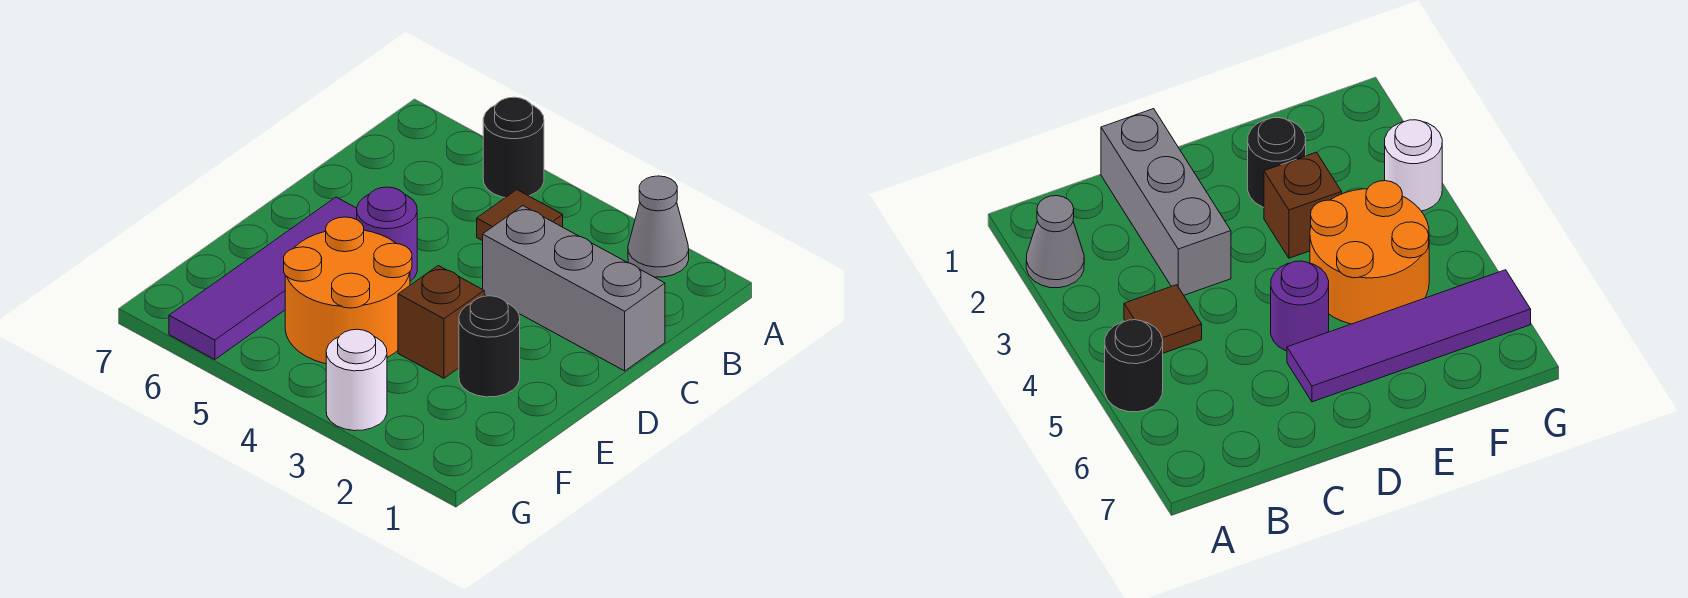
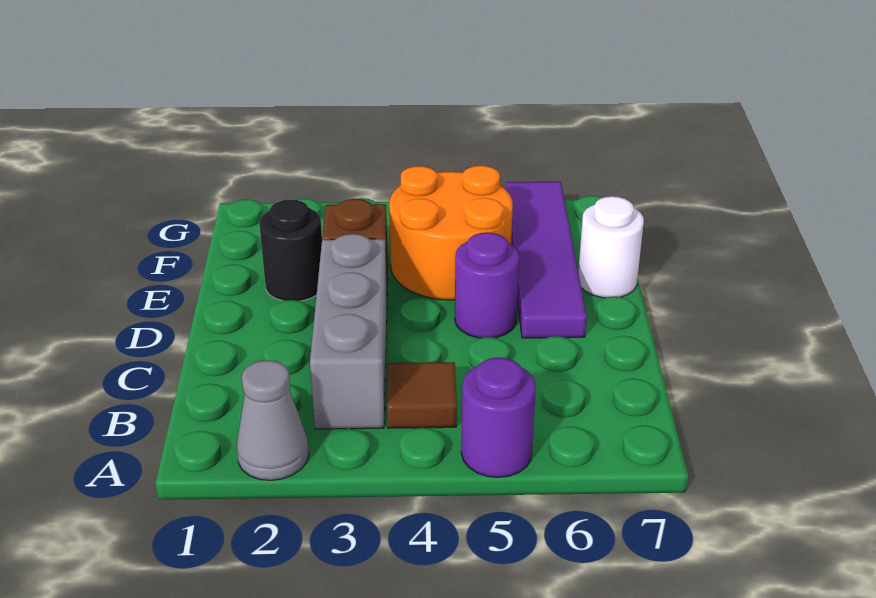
black round brick A5 level 1 -> purple round brick A5 level 1
grey brick C1:C3 level 1 -> grey brick B3:D3 level 1
white round brick G3 level 1 -> white round brick E7 level 1

